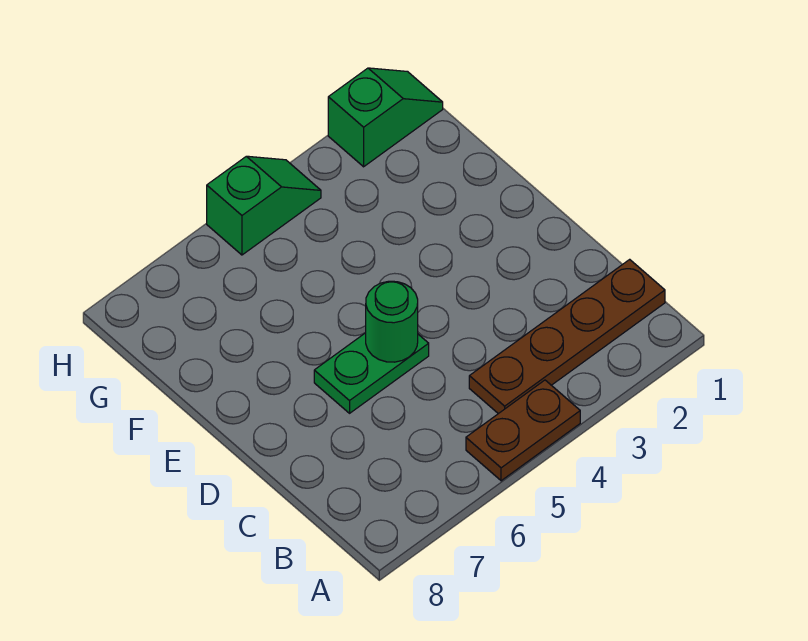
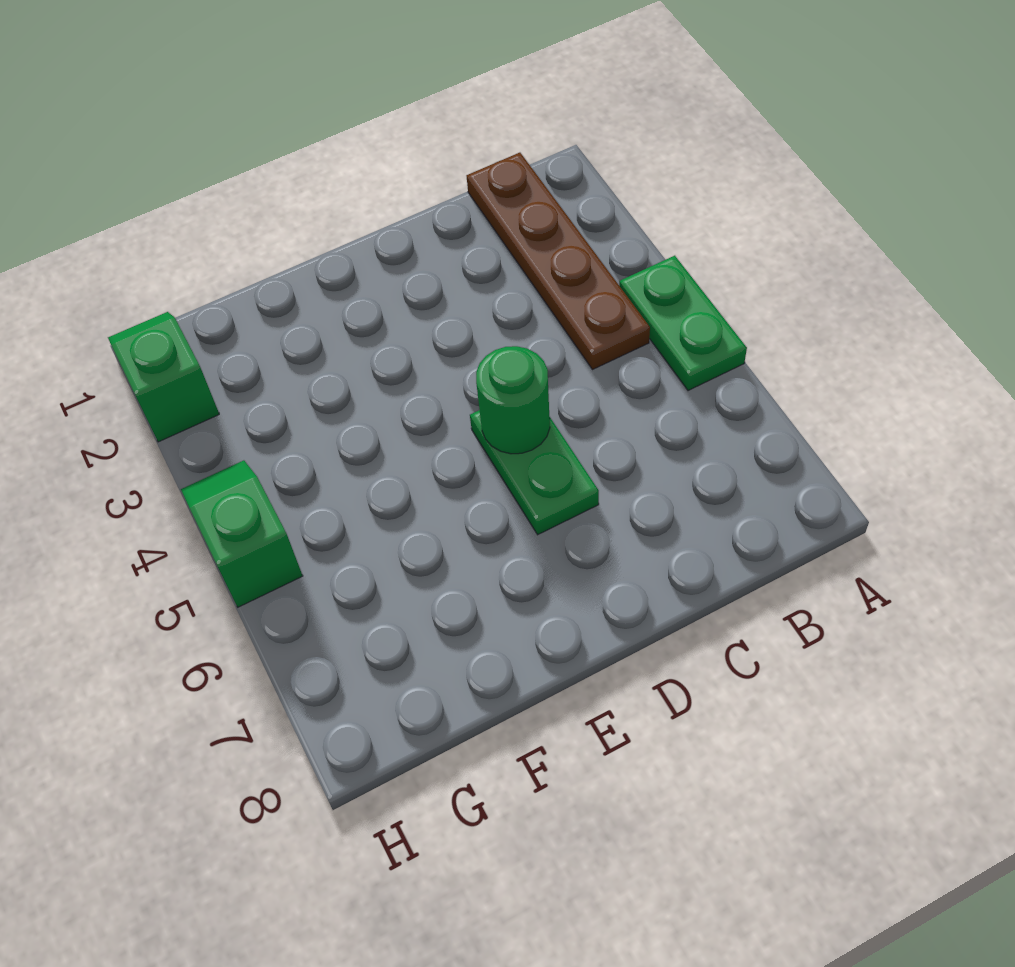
brown plate A4:A5 level 1 -> green plate A4:A5 level 1

